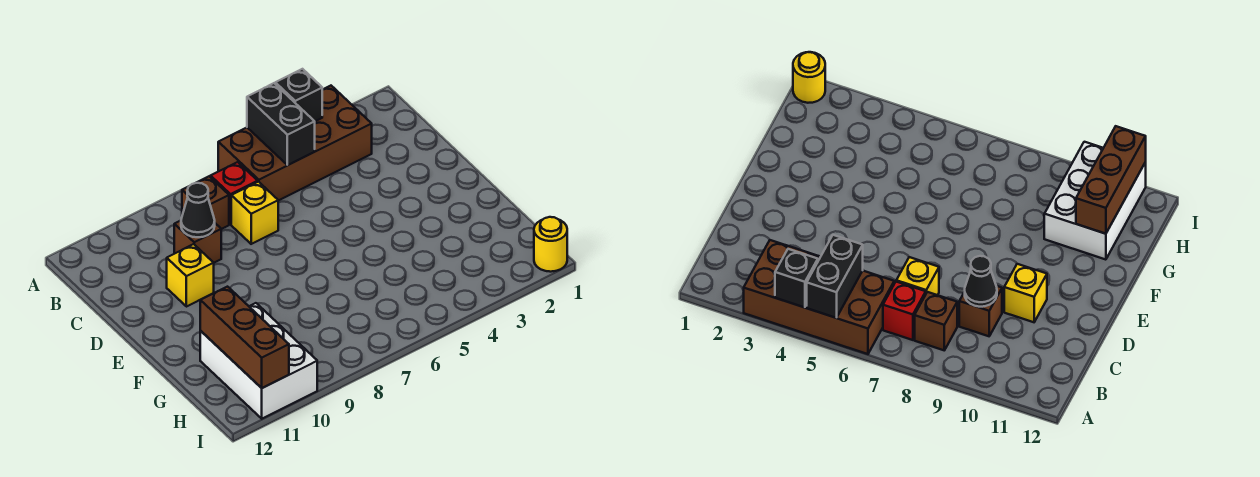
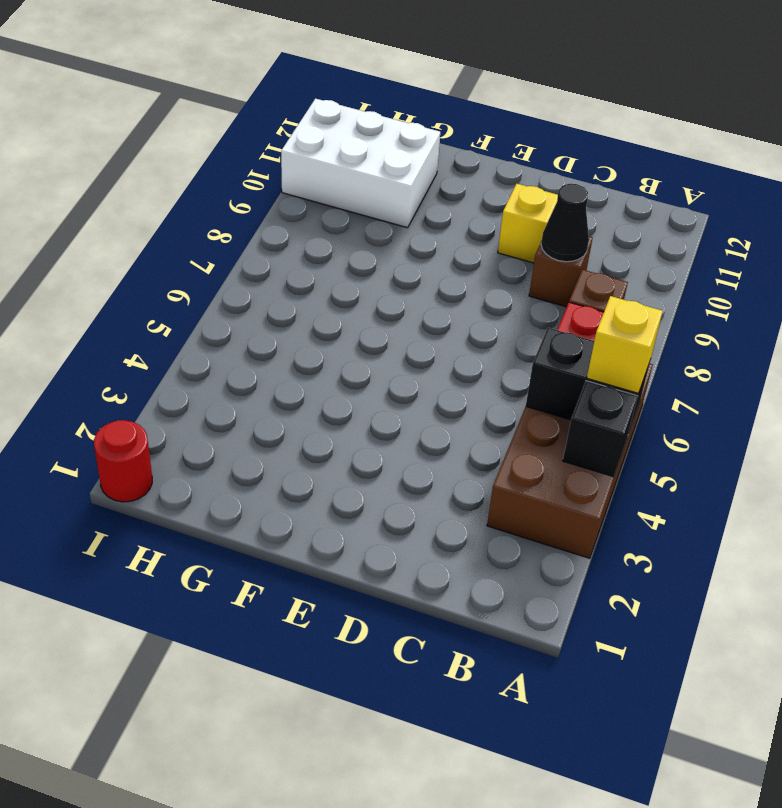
yellow brick C7 level 1 -> yellow brick A5 level 3
brown brick G11:I11 level 2 -> none
yellow round brick I1 level 1 -> red round brick I1 level 1

